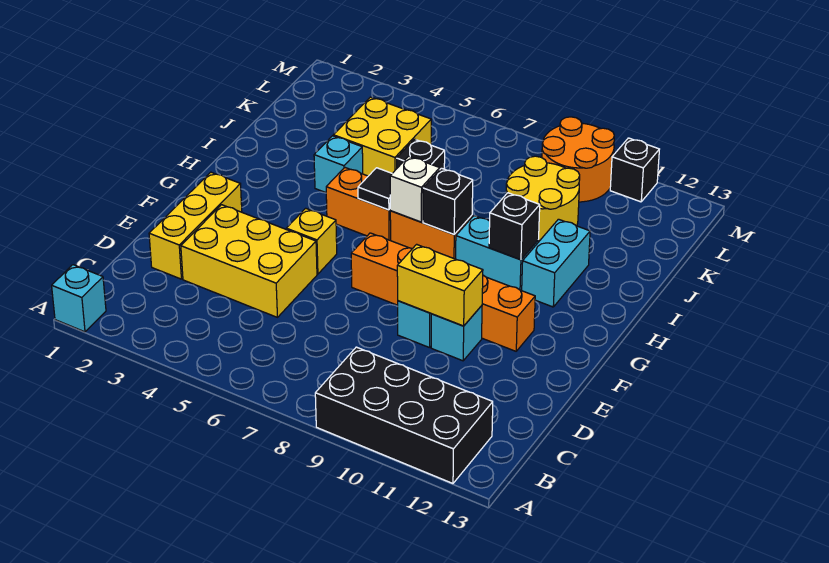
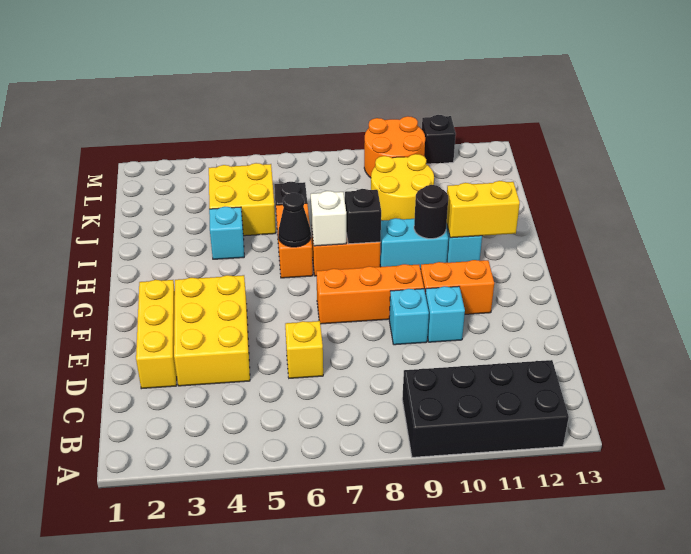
cyan brick A1 level 1 -> none
yellow brick D3:E5 level 1 -> yellow brick D3:F4 level 1
yellow brick E9:E10 level 2 -> yellow brick H11:H12 level 2
yellow brick F5 level 1 -> yellow brick D6 level 1
orange brick H5:H6 level 1 -> orange brick H6:I6 level 1
black tile H6 level 2 -> black cone H6 level 2
black brick H10 level 2 -> black round brick H10 level 2

